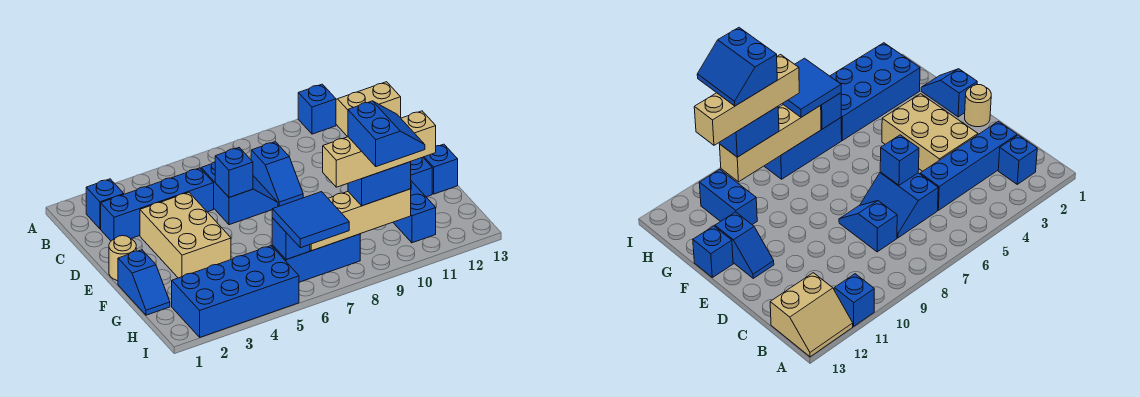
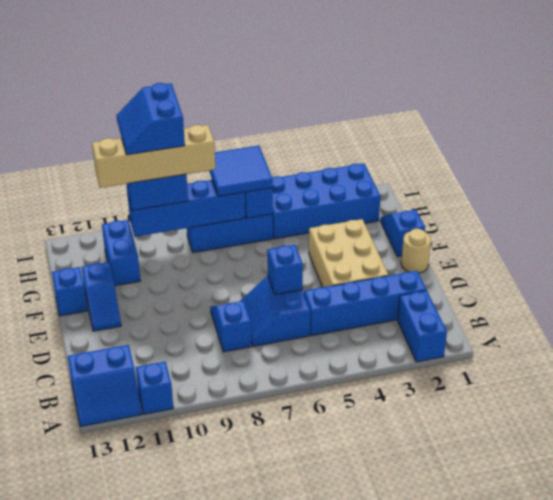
tan slope A12:B13 level 1 top B -> blue slope A12:B13 level 1 top B
blue brick B2 level 1 -> blue brick A2:B2 level 1
tan brick H7:H10 level 2 -> blue brick H7:H10 level 2

